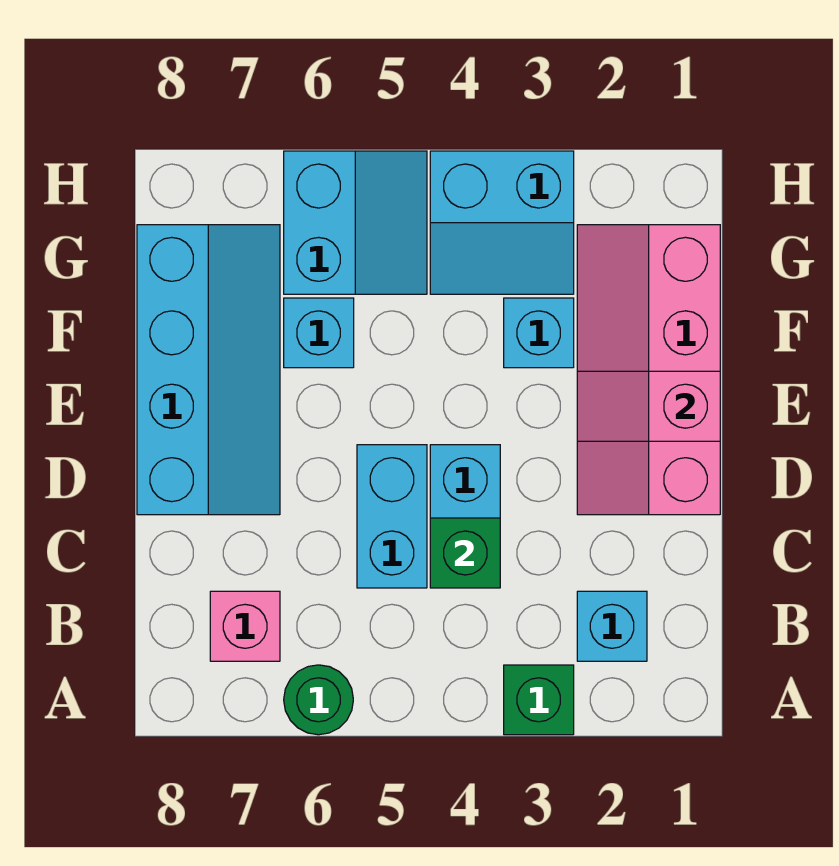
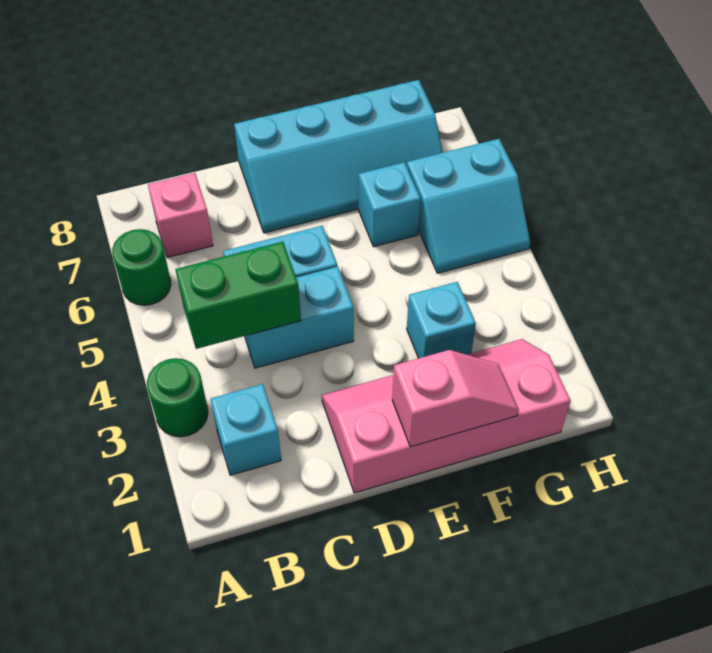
green brick A3 level 1 -> green round brick A3 level 1
green brick C4 level 2 -> green brick B4:C4 level 2
pink slope E1:E2 level 2 top 1 -> pink slope E1:F1 level 2 top E
cyan slope G3:H4 level 1 top H -> none

